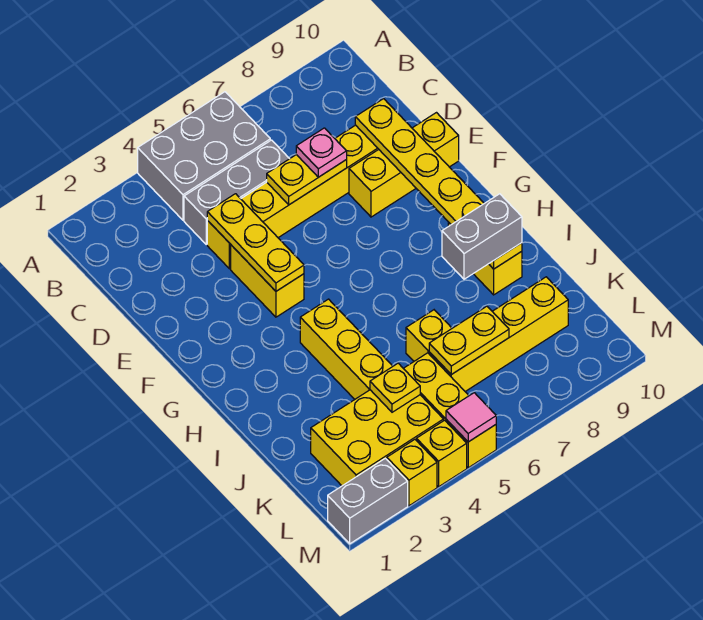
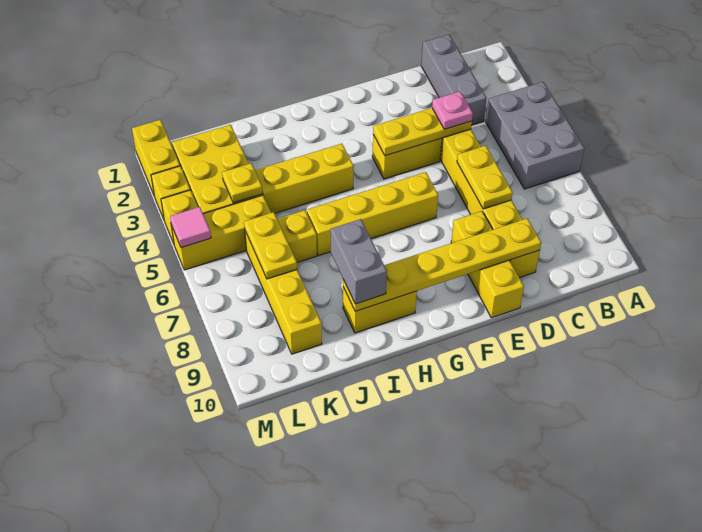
grey brick C4:C6 level 1 -> grey brick C1:C3 level 1
pink plate D7 level 3 -> pink plate D4 level 3
none -> yellow brick F6:I6 level 1
grey brick M1:M2 level 1 -> yellow brick M1:M2 level 1

